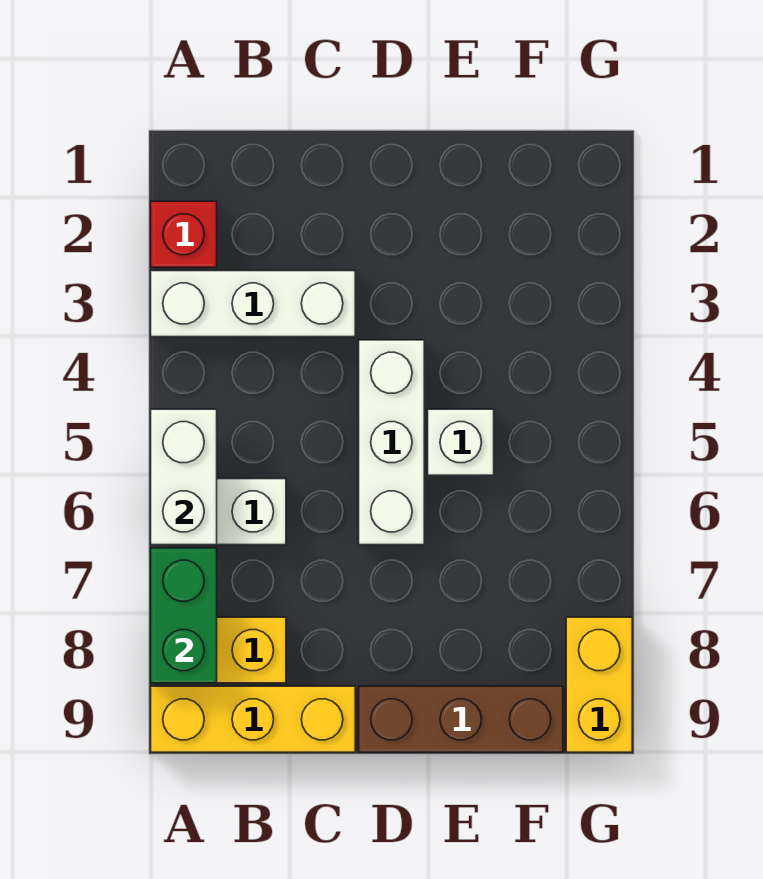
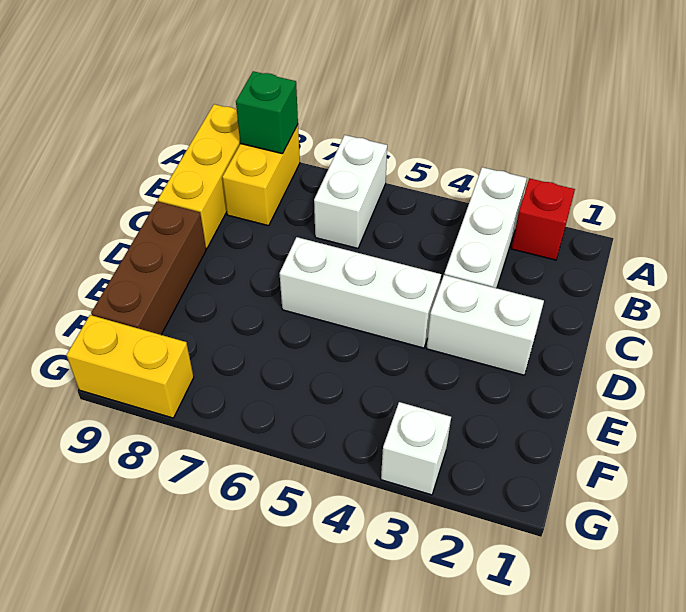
white brick A5:A6 level 2 -> white brick D2:D3 level 1
green brick A7:A8 level 2 -> green brick A8 level 2
white brick E5 level 1 -> white brick G3 level 1

